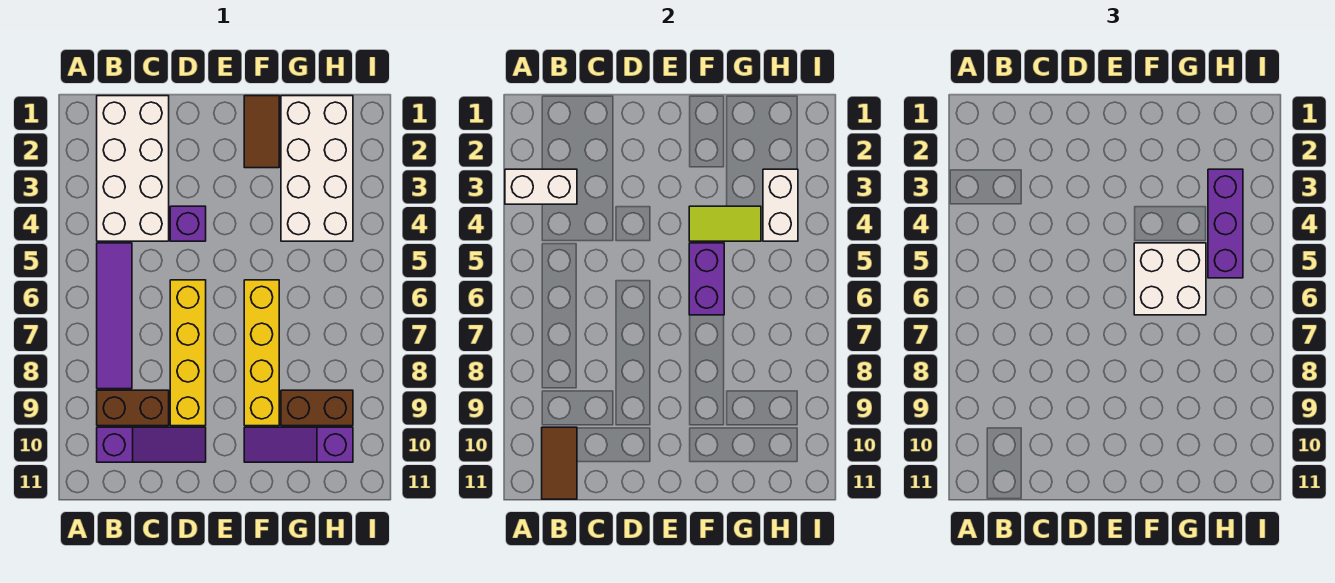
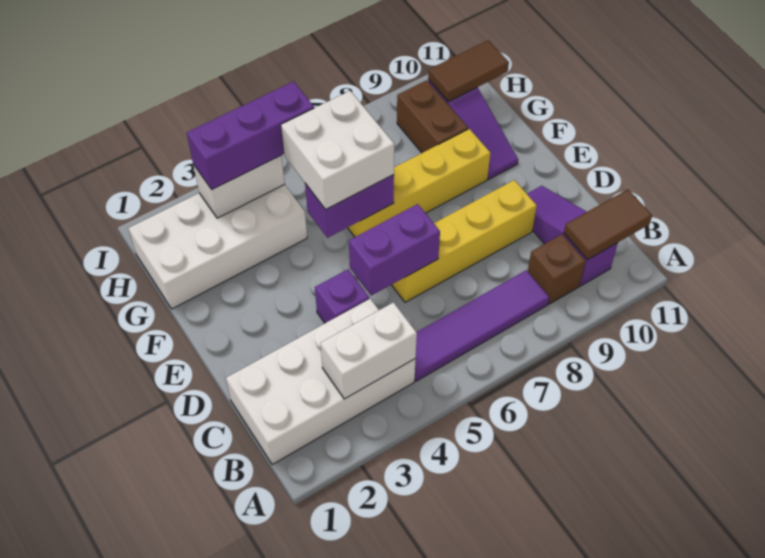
white brick A3:B3 level 2 -> white brick B3:B4 level 2
brown brick B9:C9 level 1 -> brown brick B9 level 1
none -> purple brick D5:D6 level 2
brown tile F1:F2 level 1 -> brown tile H10:H11 level 2
lime tile F4:G4 level 2 -> none

